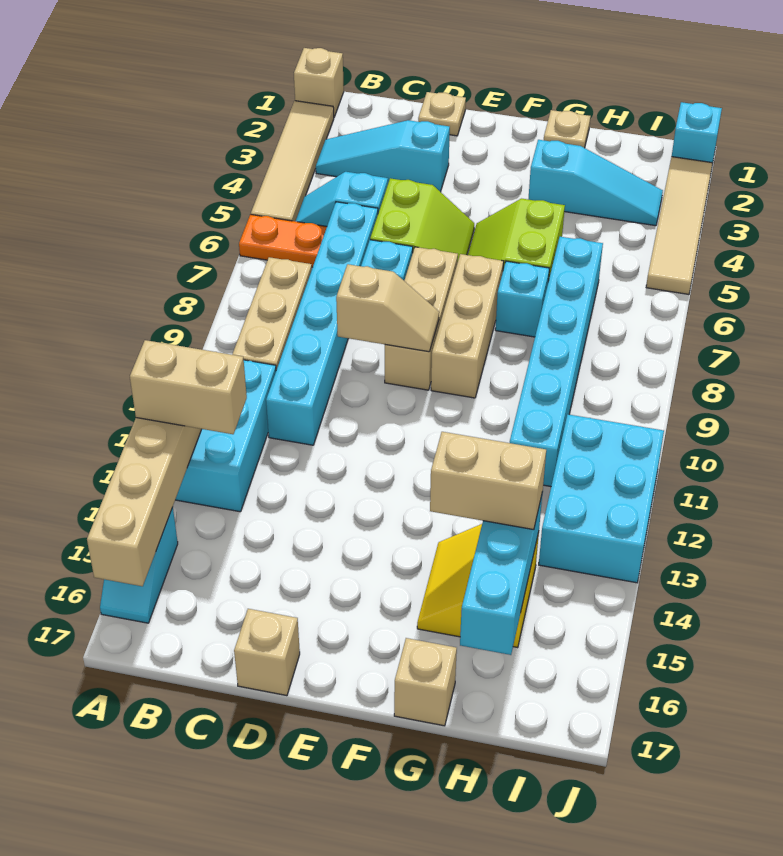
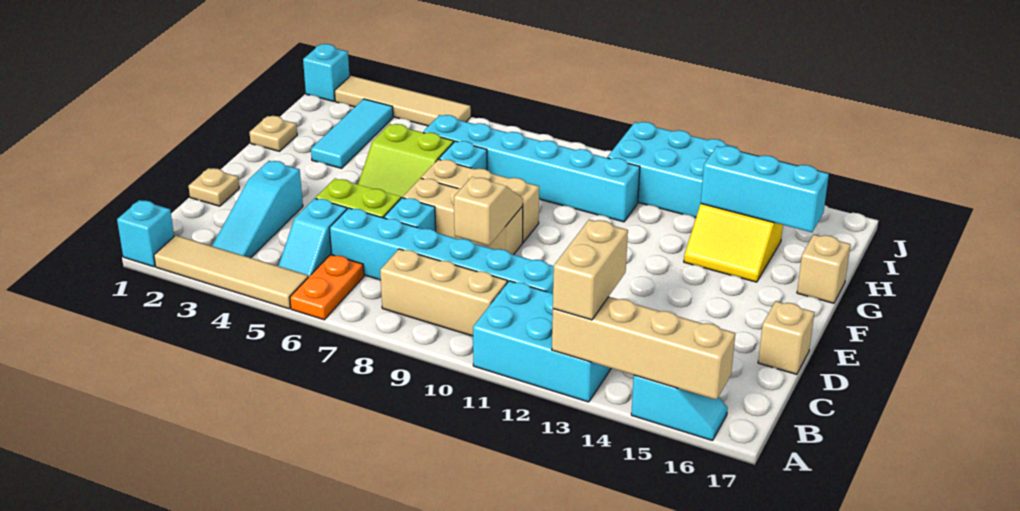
tan brick A1 level 1 -> cyan brick A1 level 1
cyan slope G3:I3 level 1 top G -> cyan tile G3:I3 level 1
tan brick G14:H14 level 3 -> none

